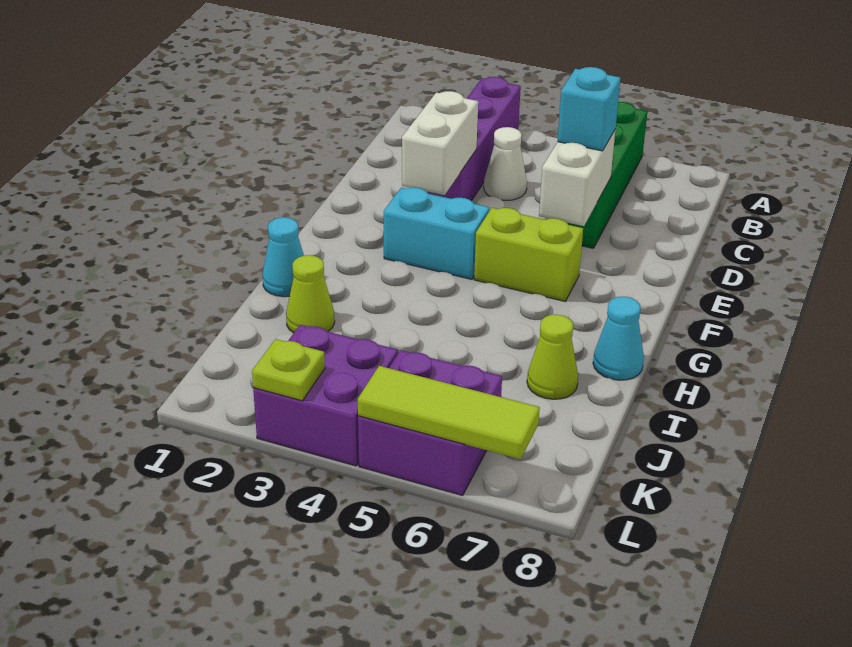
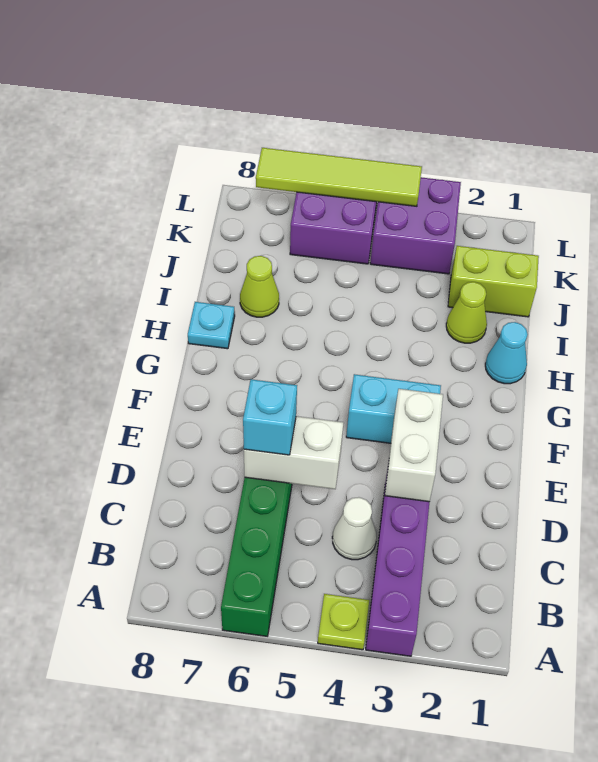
white brick D6:E6 level 2 -> white brick D5:D6 level 2
lime brick F5:F6 level 1 -> lime brick J1:J2 level 1
cyan cone H8 level 1 -> cyan plate H8 level 1
lime plate L3 level 2 -> lime plate A4 level 1
lime tile L5:L7 level 2 -> lime tile L4:L7 level 2

